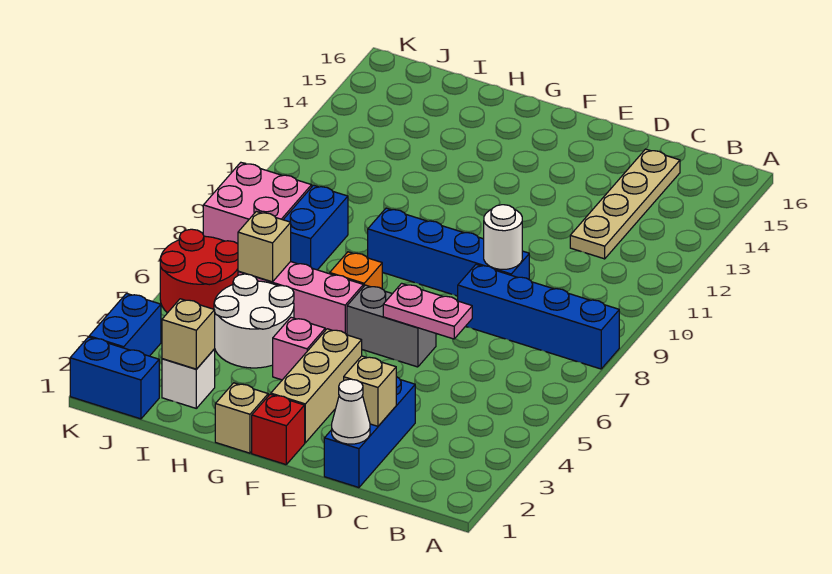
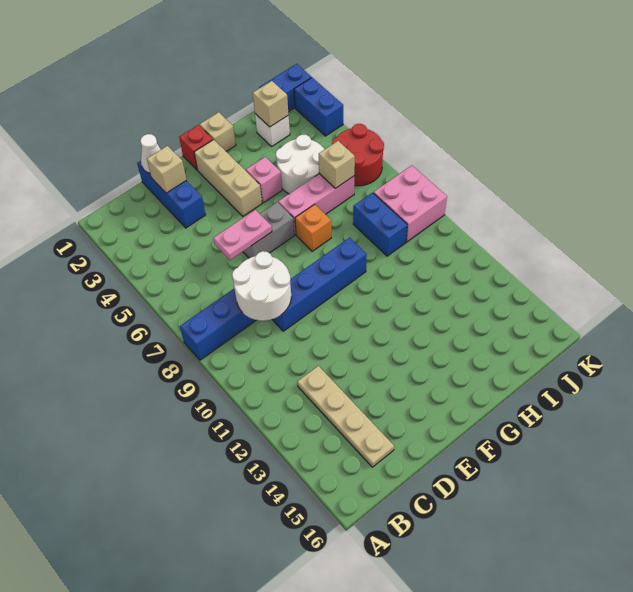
white round brick D9 level 2 -> white round brick C8:D9 level 2

